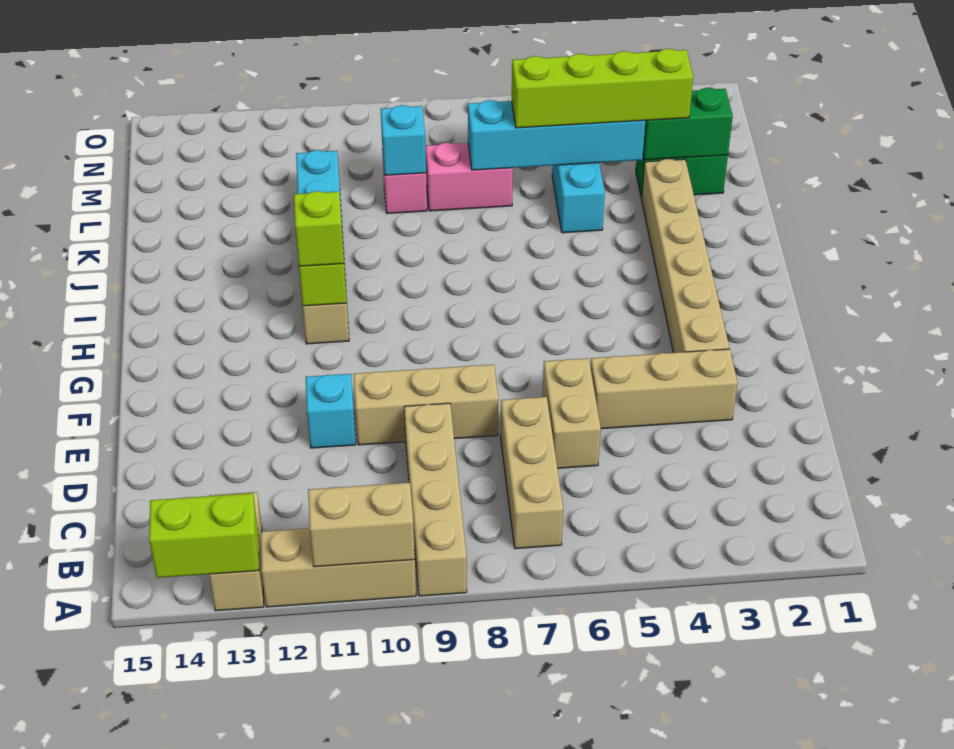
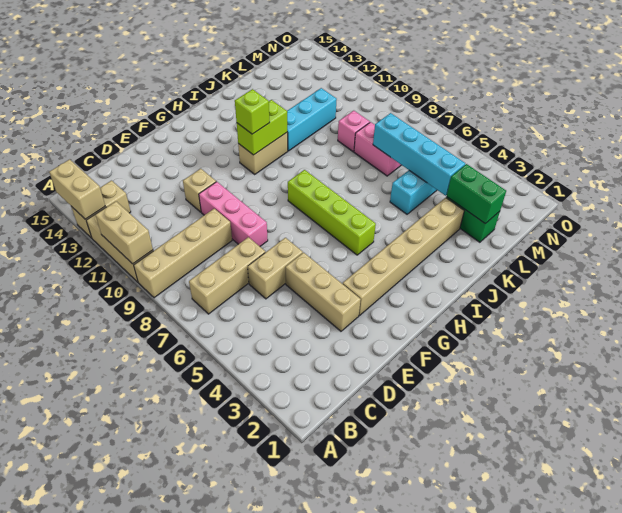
lime brick A13:A14 level 2 -> tan brick A13:A14 level 2
tan brick E8:E10 level 1 -> pink brick E8:E10 level 1
cyan brick E11 level 1 -> tan brick E11 level 1
lime brick L3:L6 level 3 -> lime brick H5:H8 level 1
cyan brick L9 level 2 -> none

